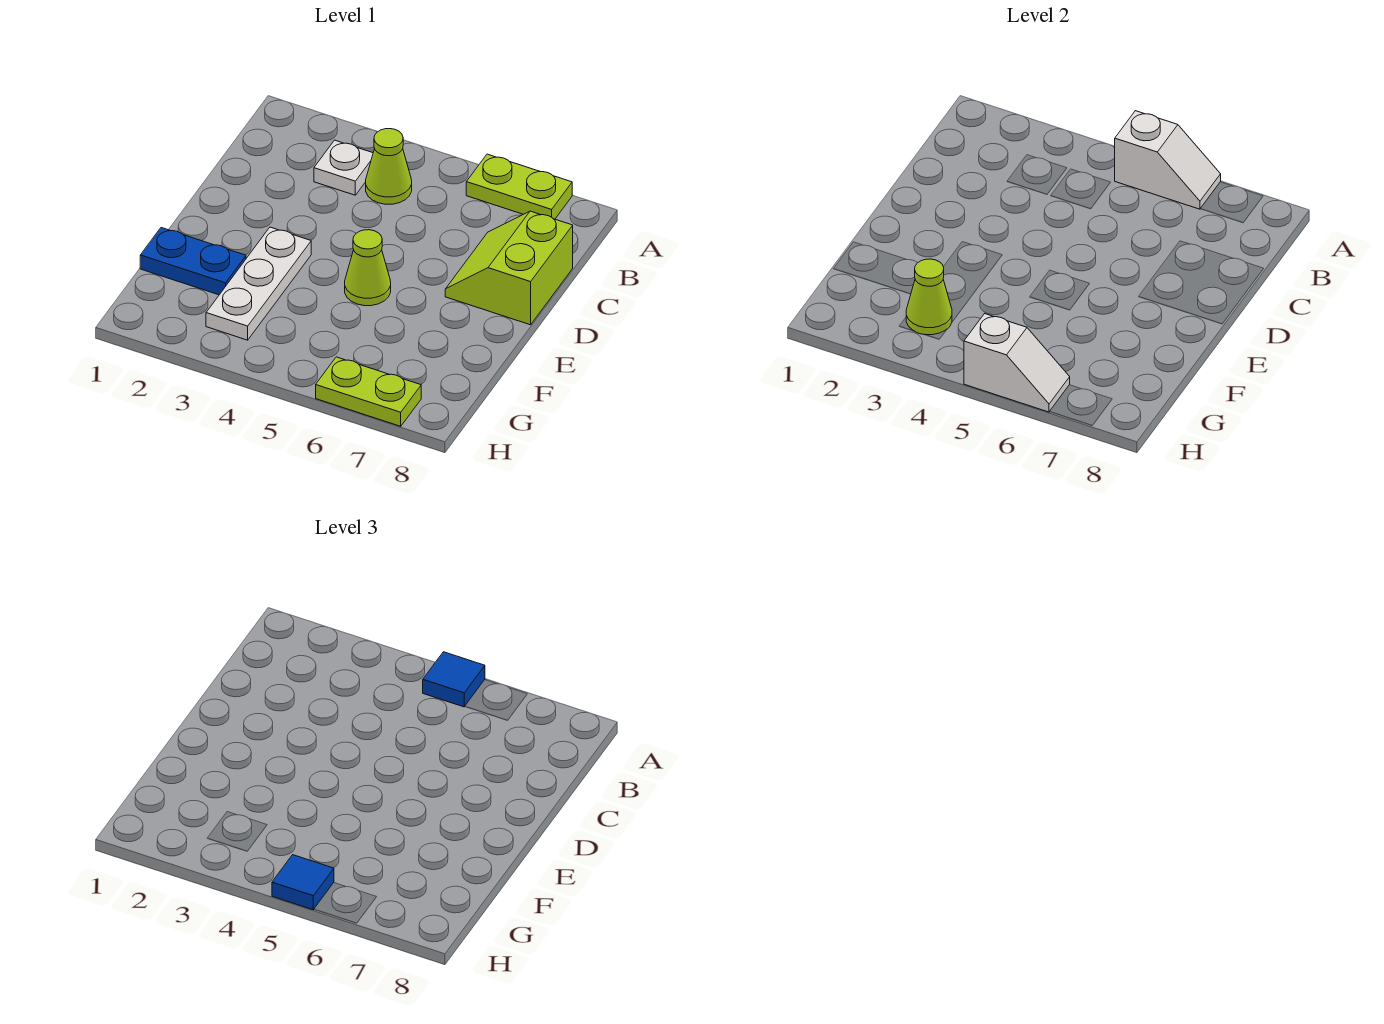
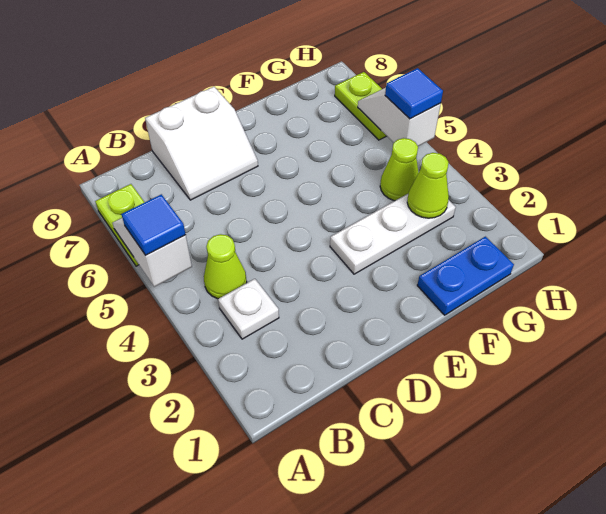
lime slope C7:D8 level 1 top 8 -> white slope C7:D8 level 1 top 8
lime cone E5 level 1 -> lime cone G4 level 1
blue plate F1:F2 level 1 -> blue plate F1:G1 level 1

